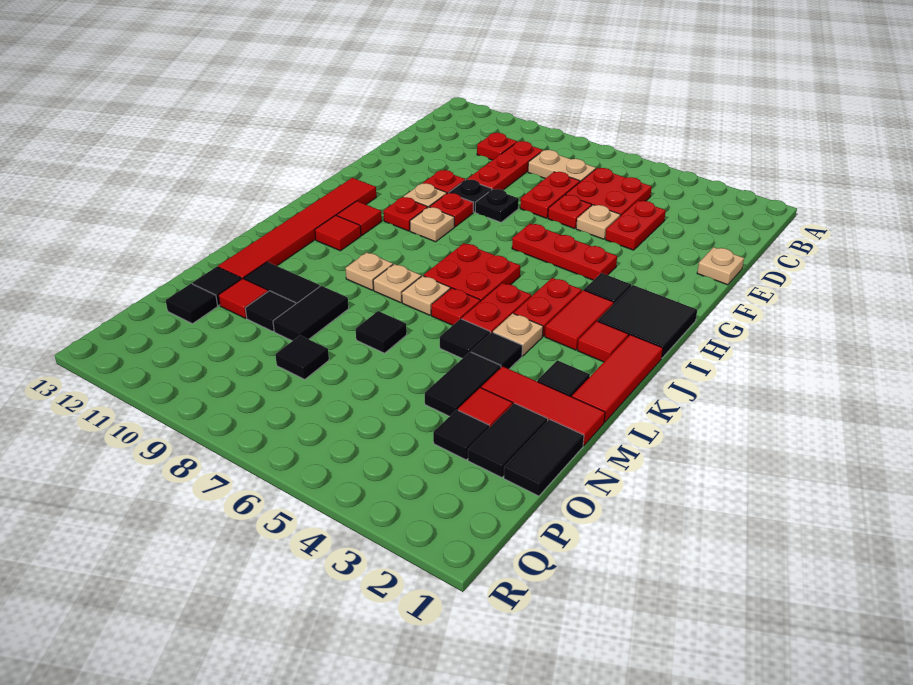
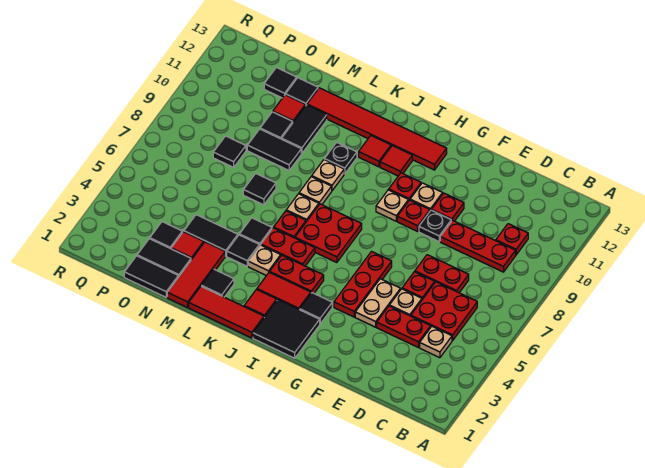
tan plate C7:C8 level 1 -> tan plate F4:F5 level 1
tan plate E1 level 1 -> tan plate C4 level 1
black plate F8 level 1 -> black plate K10 level 1

